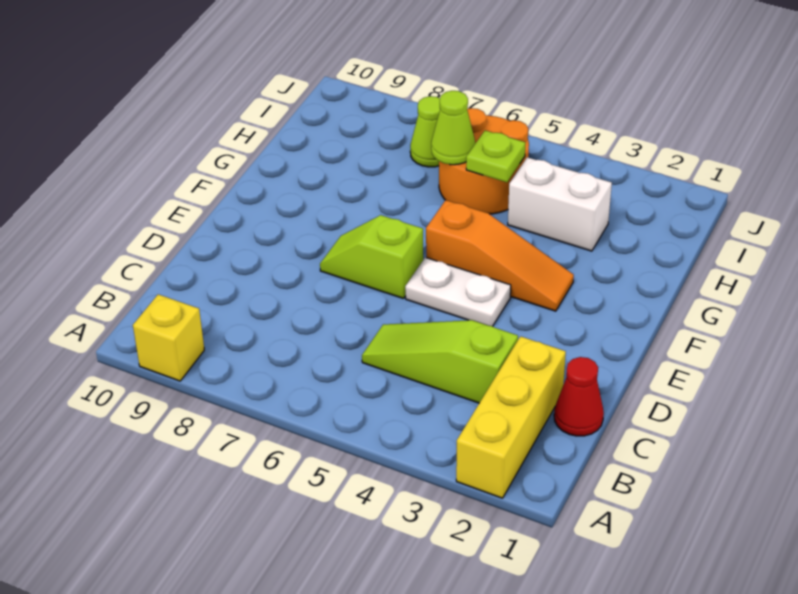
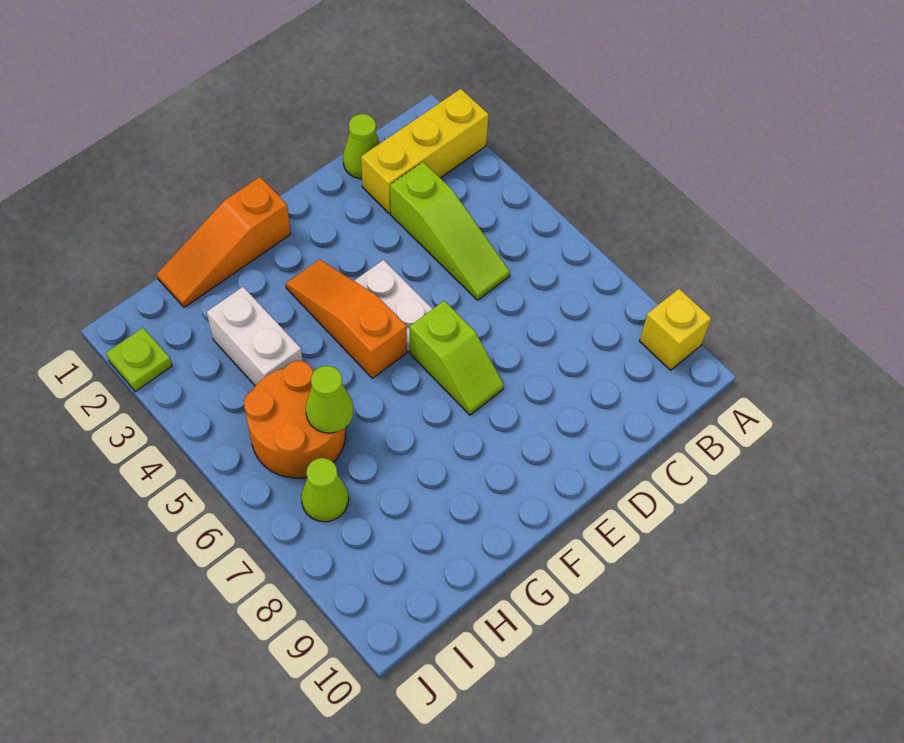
red cone C1 level 1 -> lime cone C1 level 1
none -> orange slope F1:H1 level 1 top F
lime plate H5 level 2 -> lime plate J2 level 1

